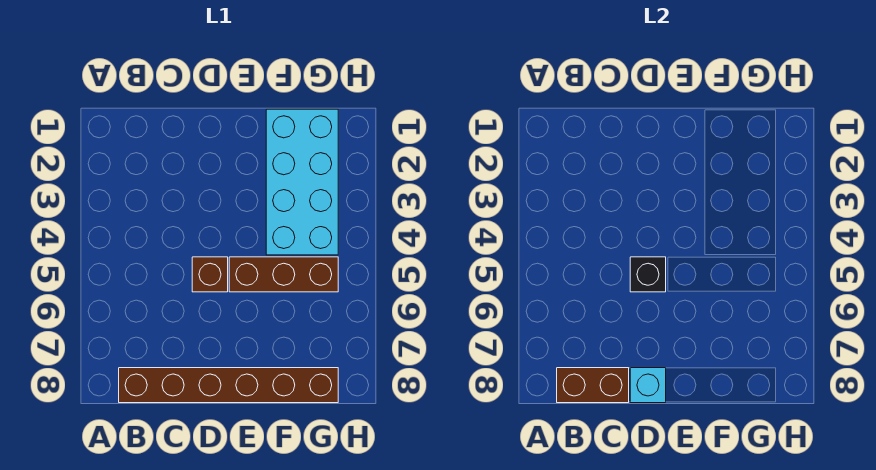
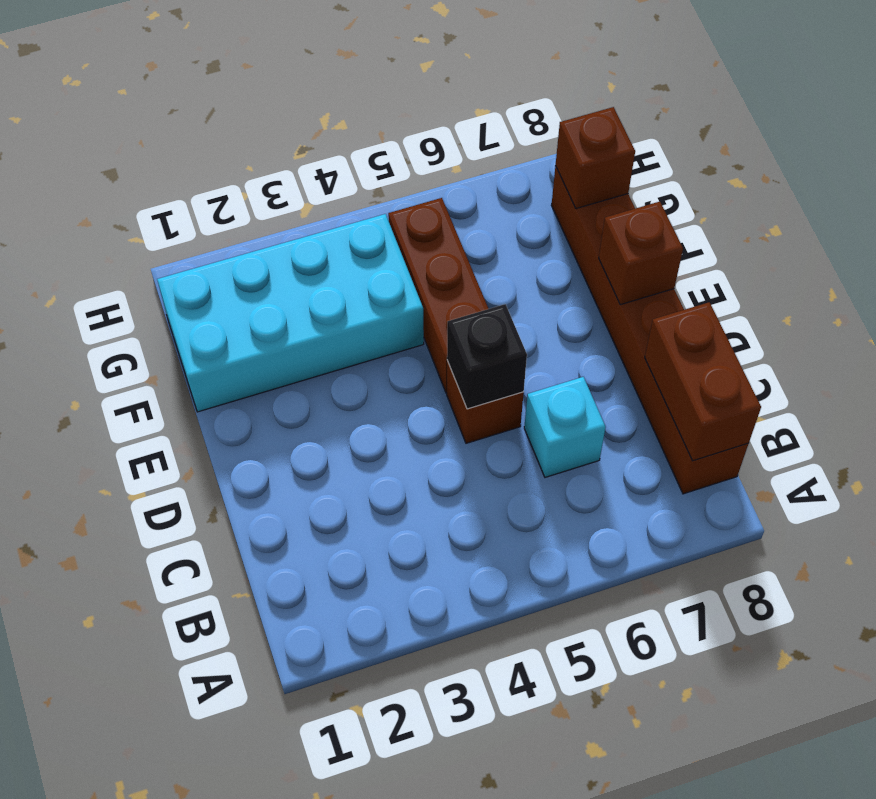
cyan brick D8 level 2 -> cyan brick C6 level 1
none -> brown brick E8 level 2
none -> brown brick G8 level 2

